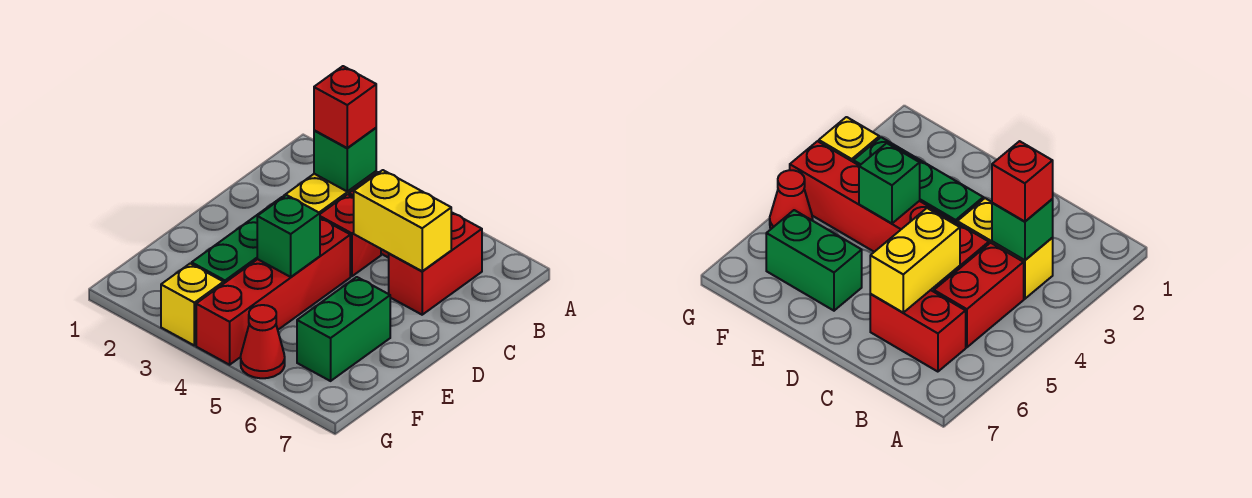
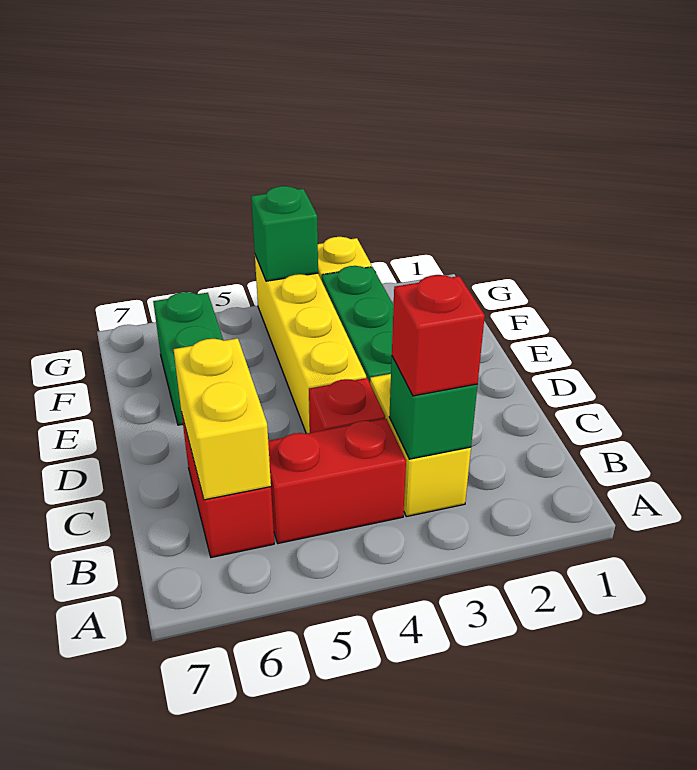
yellow brick C5:C6 level 2 -> yellow brick B6:C6 level 2
red brick D4:G4 level 1 -> yellow brick D4:G4 level 1
green brick E4 level 2 -> green brick G4 level 2
red cone G5 level 1 -> none

